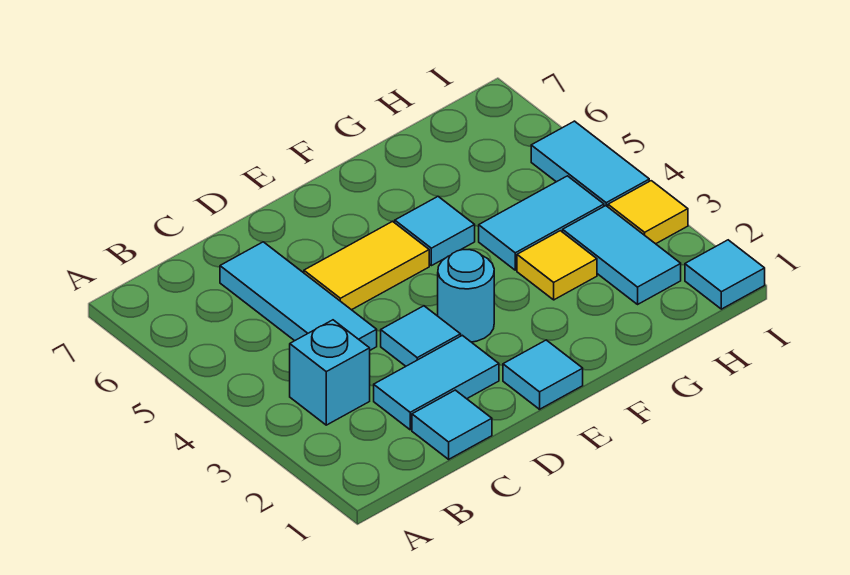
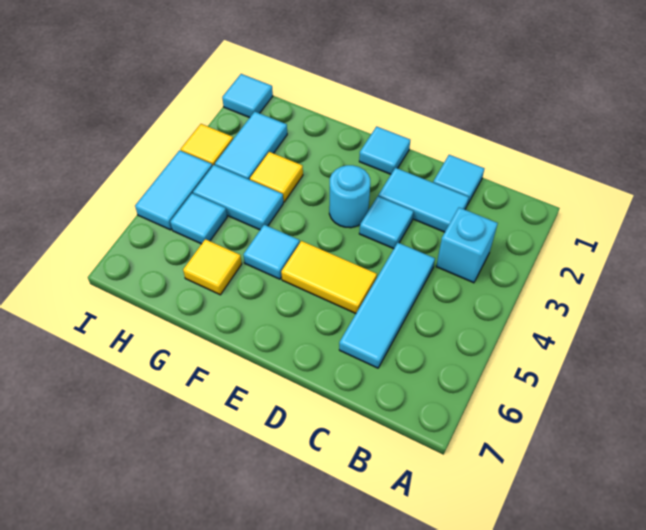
none -> yellow tile G6 level 1
none -> cyan tile H5 level 1

